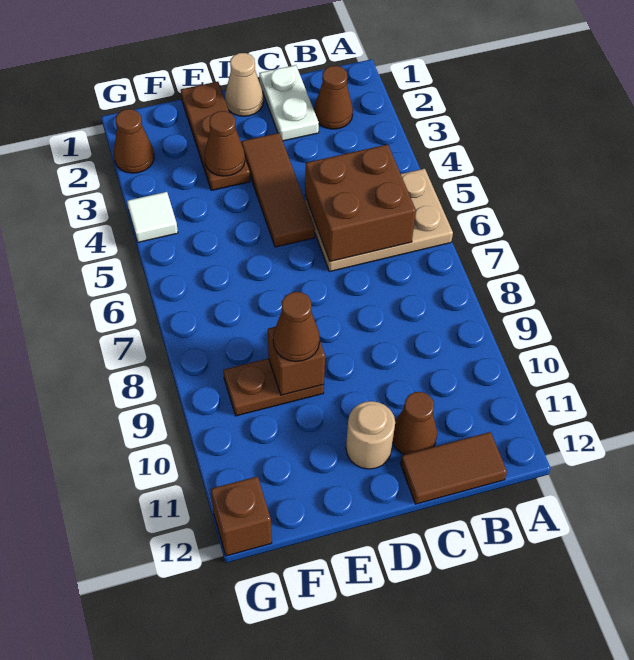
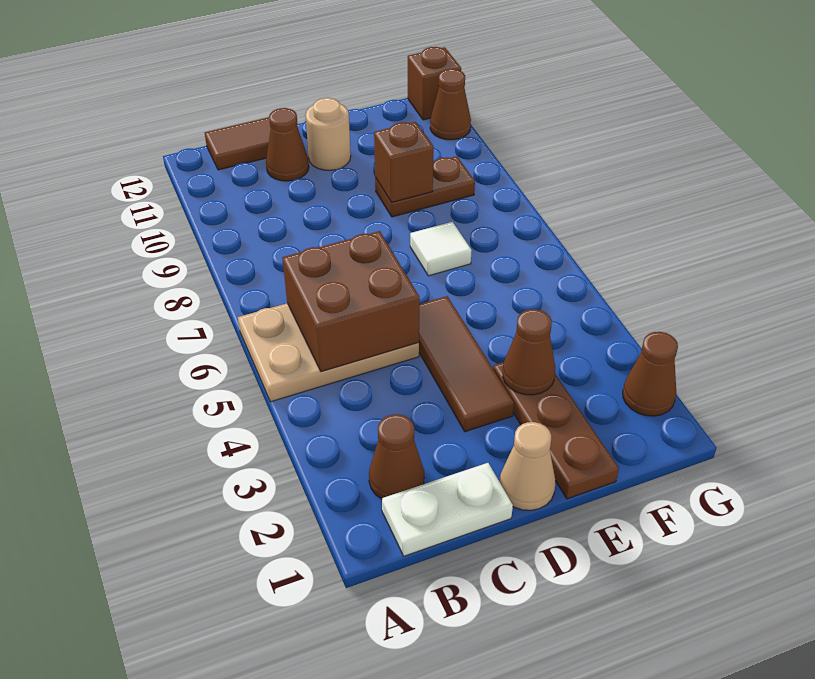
white plate C1:C2 level 1 -> white plate B1:C1 level 1
brown cone E9 level 3 -> brown cone G11 level 1
white tile G4 level 1 -> white tile E7 level 1

